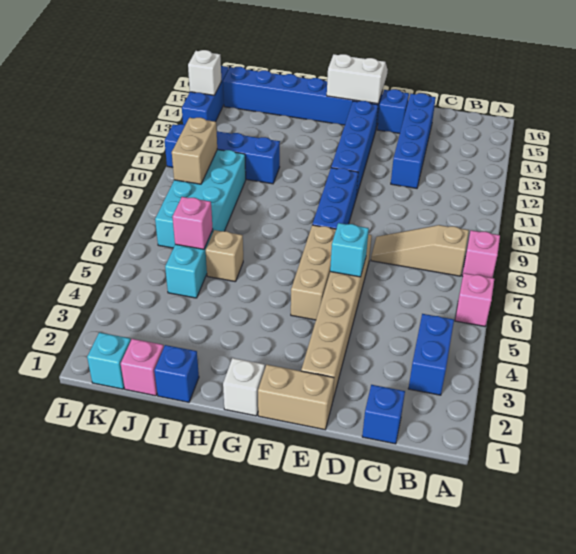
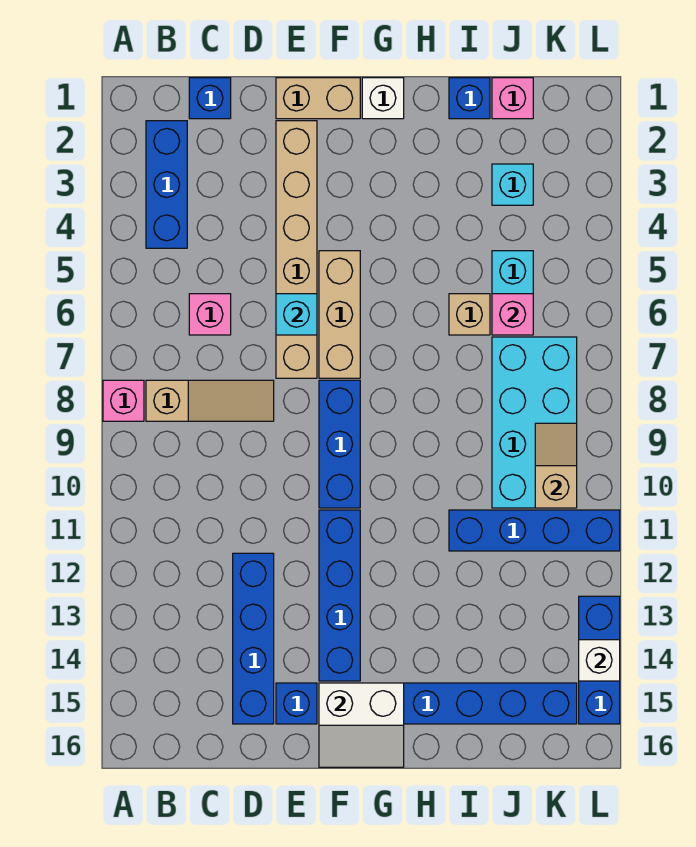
pink brick A6 level 1 -> pink brick C6 level 1
blue brick B3:B4 level 1 -> blue brick B2:B4 level 1
cyan brick K1 level 1 -> cyan brick J3 level 1
tan brick K9:K10 level 2 -> tan slope K9:K10 level 2 top 10

